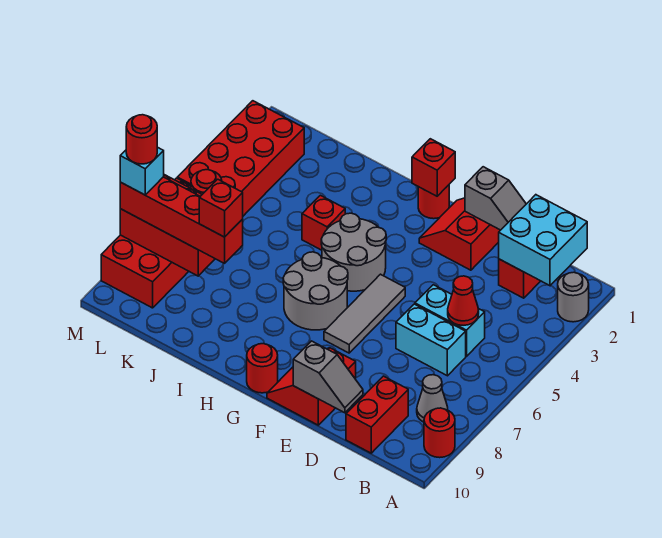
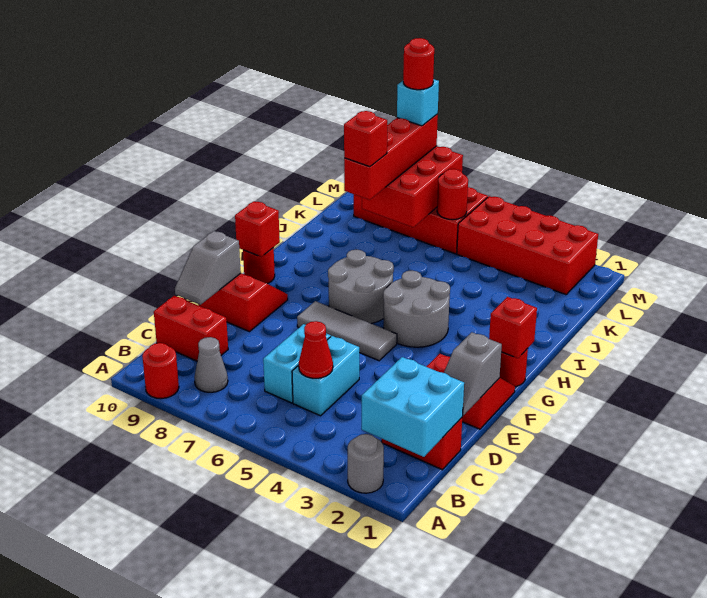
red brick I4 level 1 -> red brick G10 level 2

